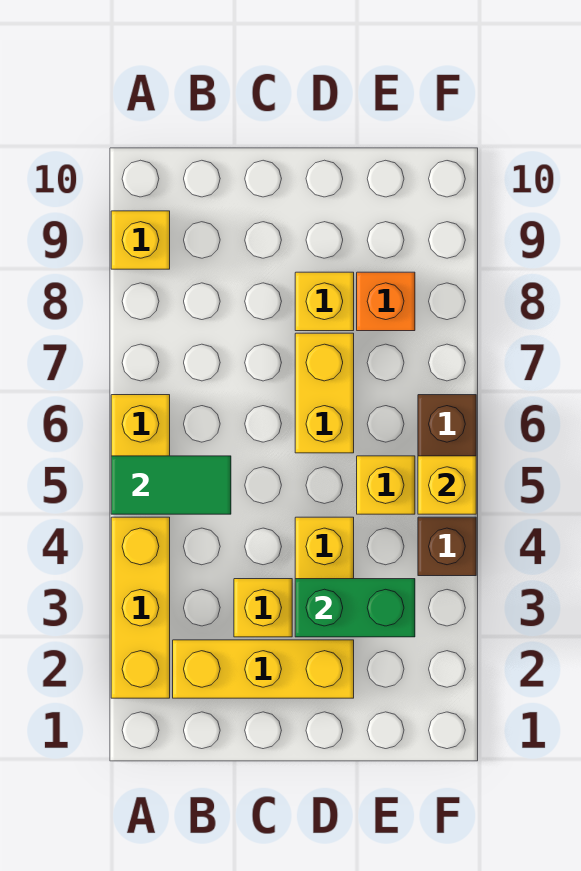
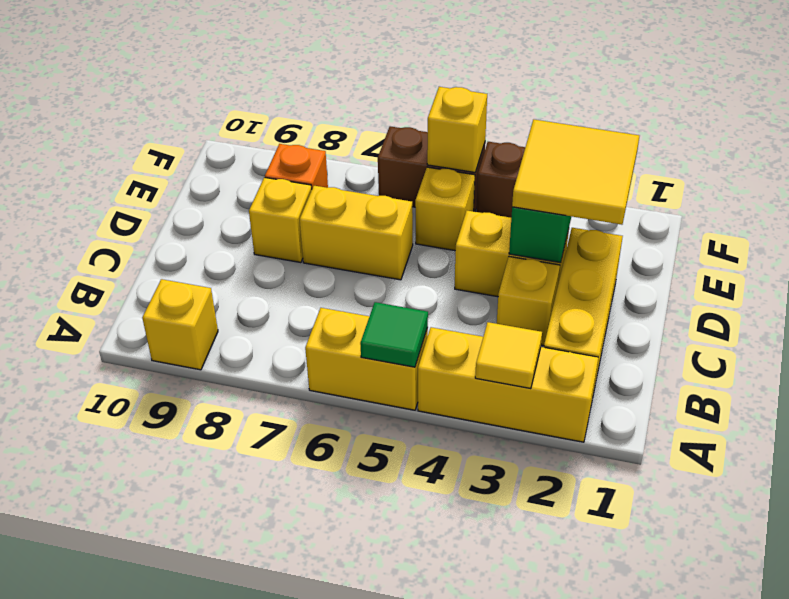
none -> yellow tile A3 level 2
green tile A5:B5 level 2 -> green tile A5 level 2
none -> yellow tile D2:E3 level 3

